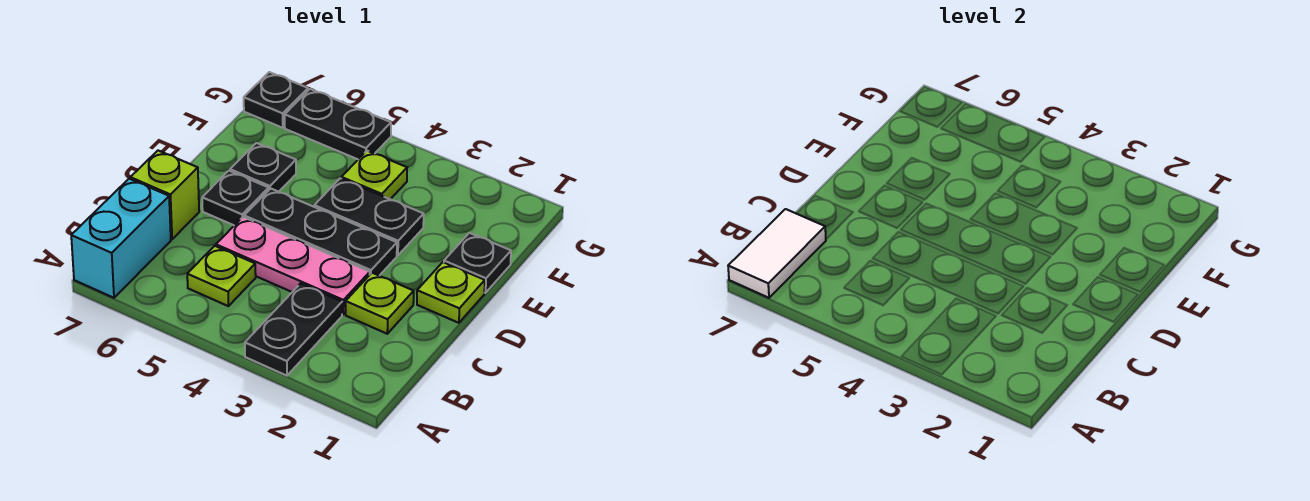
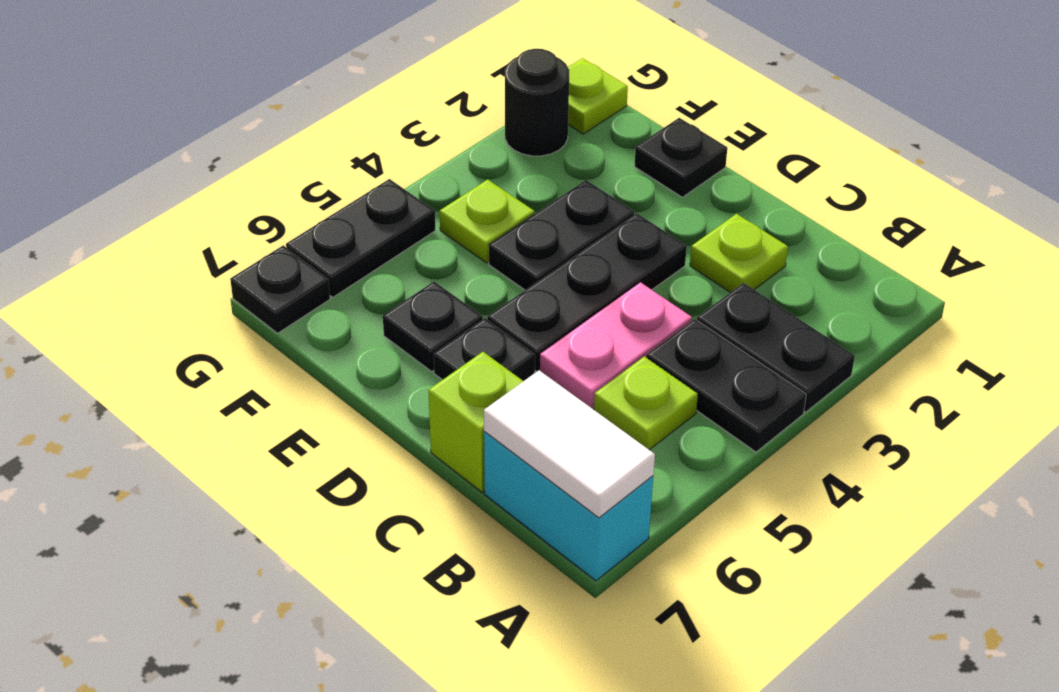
none -> black plate A4:B4 level 1
pink plate C3:C5 level 1 -> pink plate C4:C5 level 1
lime plate D1 level 1 -> lime plate G1 level 1
none -> black round brick G2 level 1

